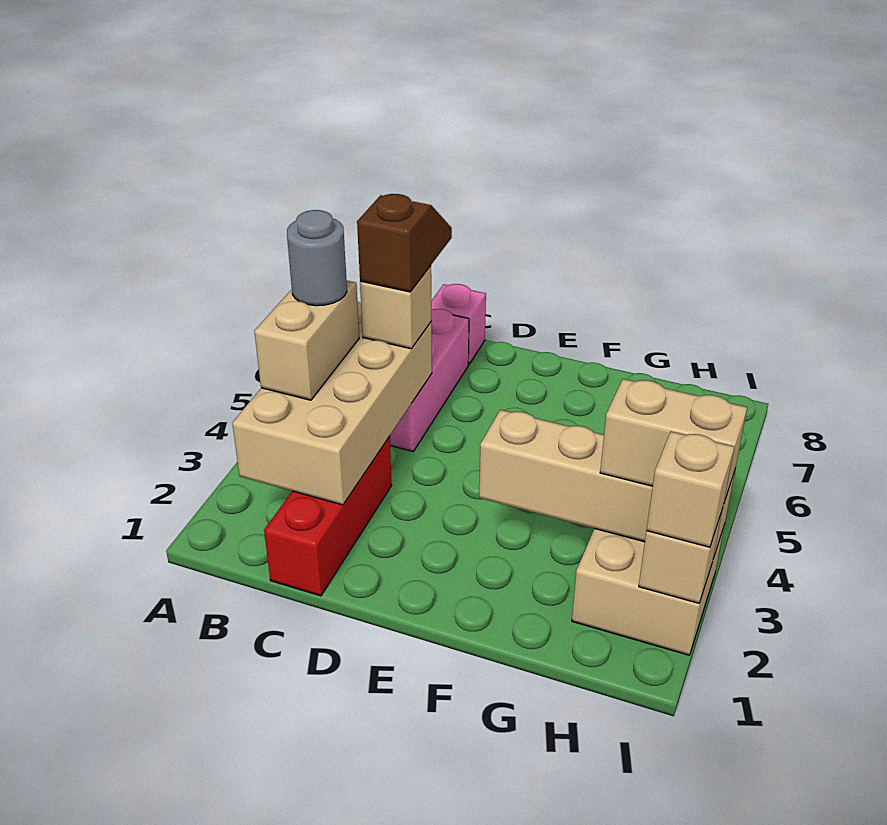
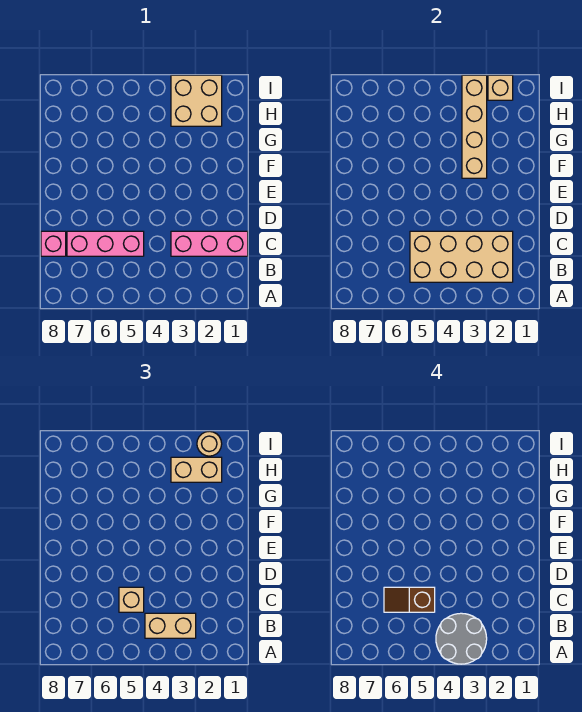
grey round brick B4 level 4 -> grey round brick A3:B4 level 4
red brick C1:C3 level 1 -> pink brick C1:C3 level 1
tan brick H3:I3 level 3 -> tan brick H2:H3 level 3
tan brick I2 level 3 -> tan round brick I2 level 3

